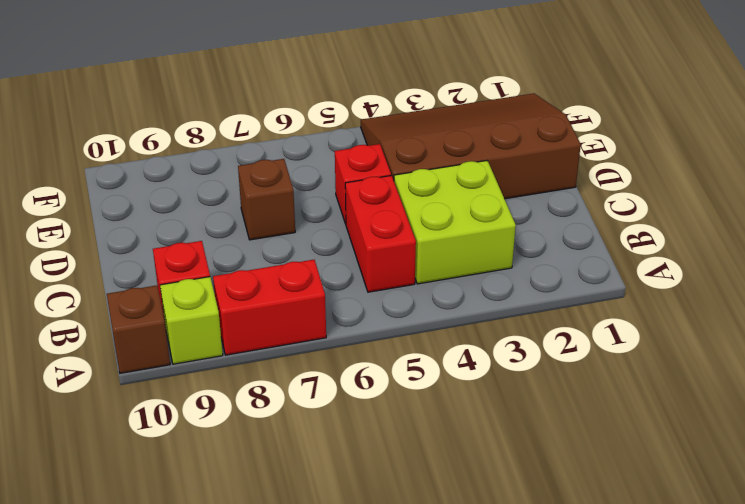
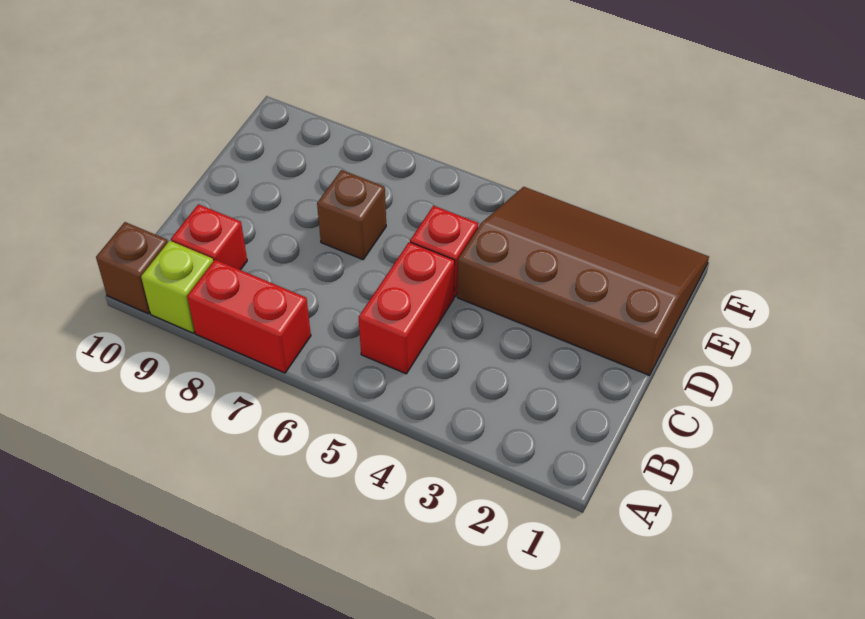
lime brick B3:C4 level 1 -> none

